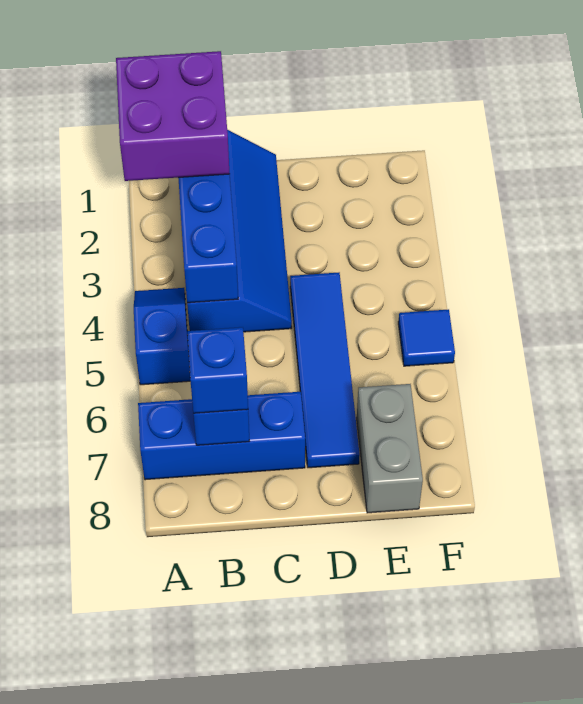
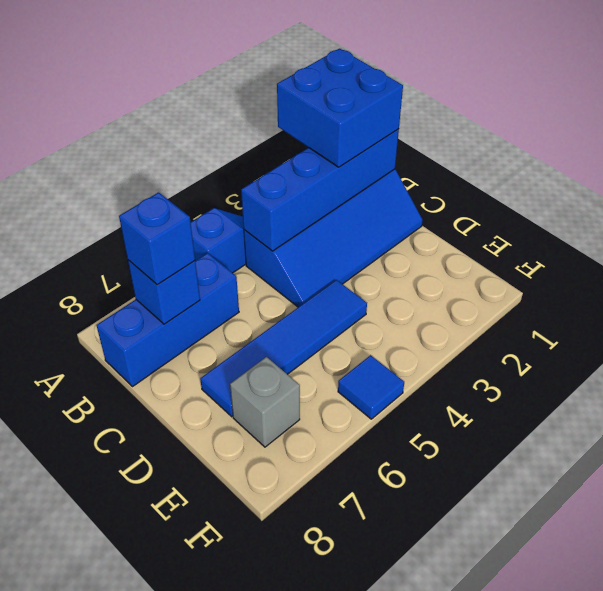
purple brick A1:B2 level 3 -> blue brick A1:B2 level 3
blue brick A7:C7 level 1 -> blue brick B6:B8 level 1
grey brick E7:E8 level 1 -> grey brick E7 level 1

